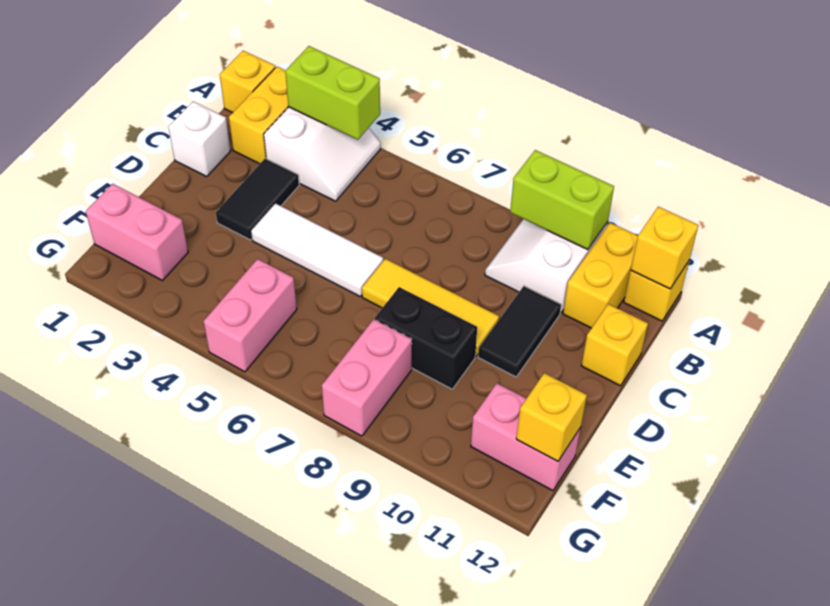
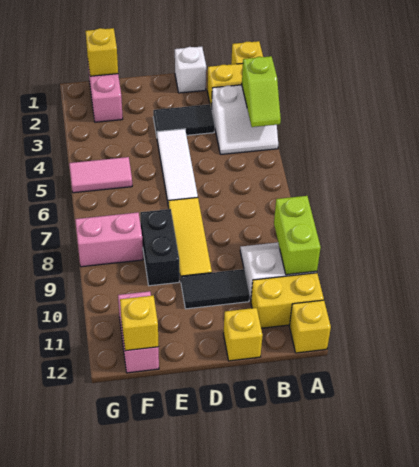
lime brick A3:A4 level 2 -> lime slope A3:A4 level 2 top 3
yellow brick A12 level 2 -> yellow brick F1 level 2
pink brick F5:G5 level 1 -> pink tile F5:G5 level 1

